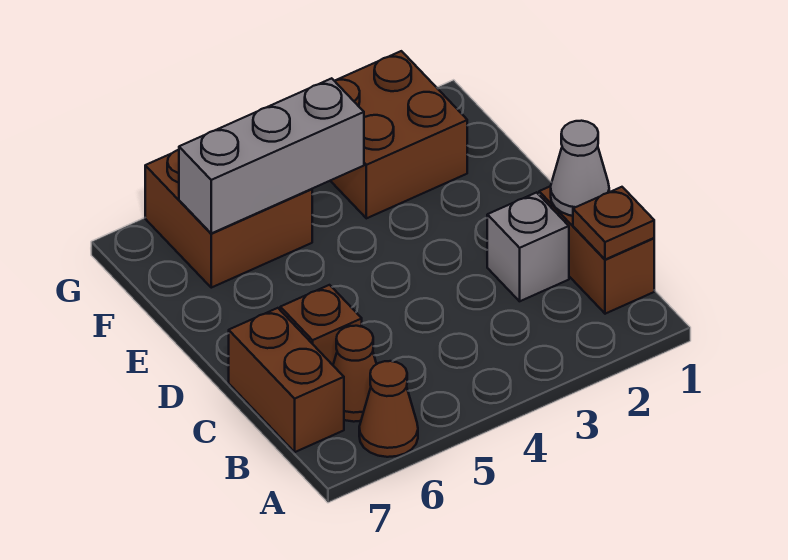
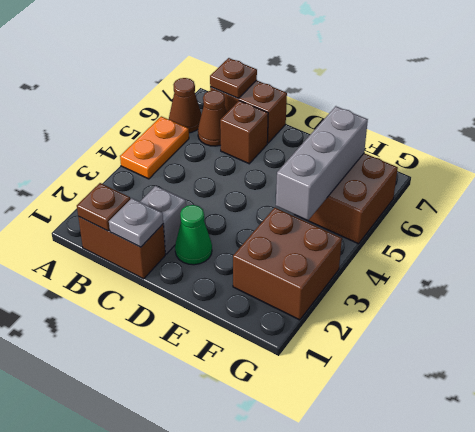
none -> orange plate A4:A5 level 1
none -> brown plate B7 level 2
grey cone C1 level 2 -> grey plate C1 level 2
none -> green cone D2 level 1

